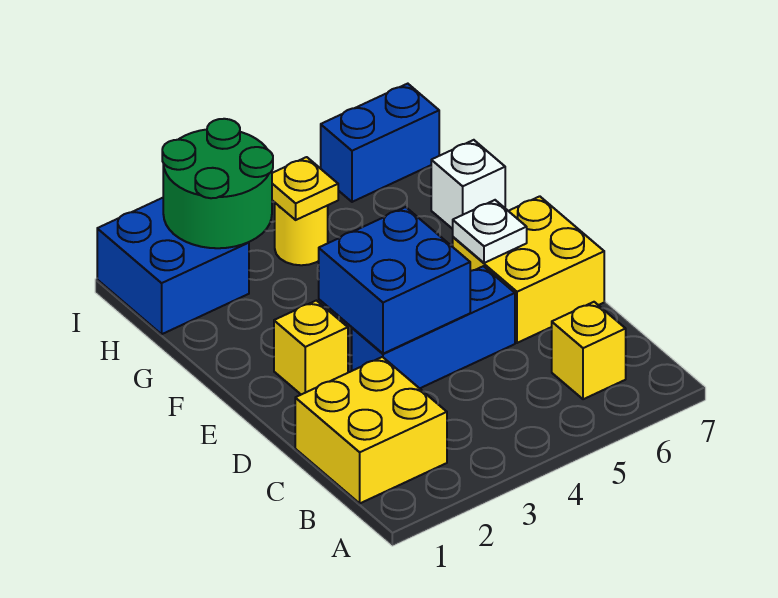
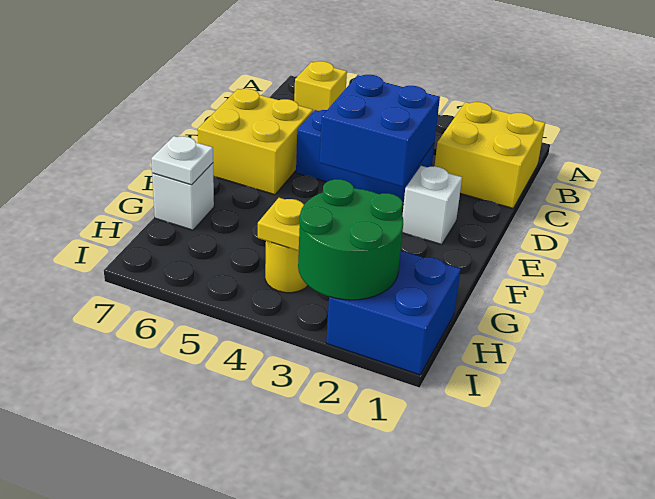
yellow brick E2 level 1 -> white brick E2 level 1
white plate E6 level 2 -> white plate G7 level 2
blue brick I6:I7 level 1 -> none

